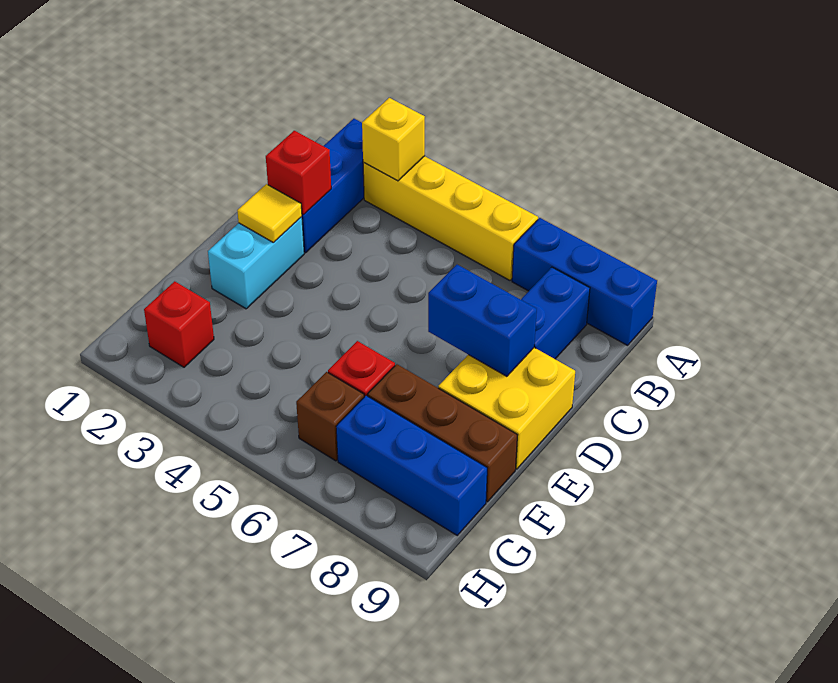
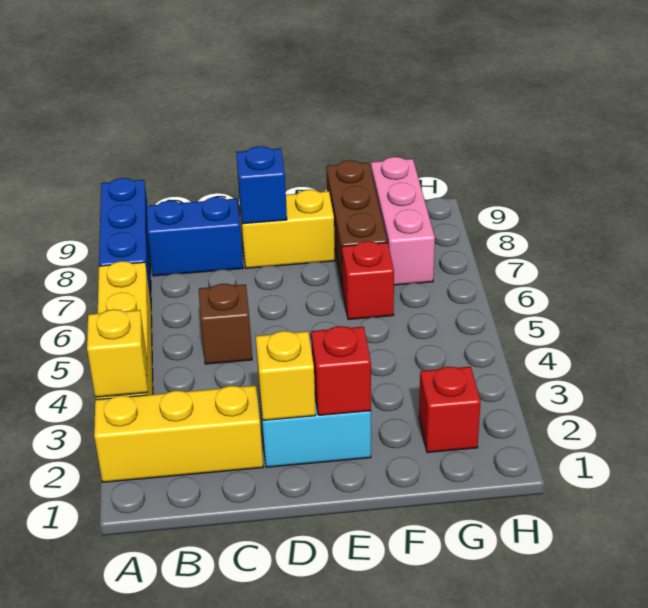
blue brick A2:C2 level 1 -> yellow brick A2:C2 level 1
red brick C2 level 2 -> red brick E2 level 2
yellow tile D2 level 2 -> yellow brick D2 level 2
blue brick D7:D8 level 2 -> blue brick D8 level 2
yellow brick D8:E9 level 1 -> yellow brick D8:E8 level 1
brown brick G6 level 1 -> brown brick C5 level 1
blue brick G7:G9 level 1 -> pink brick G7:G9 level 1

